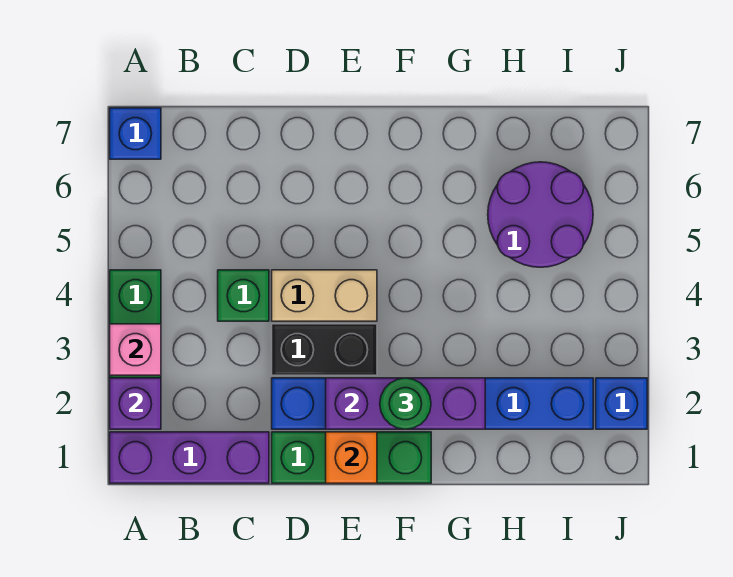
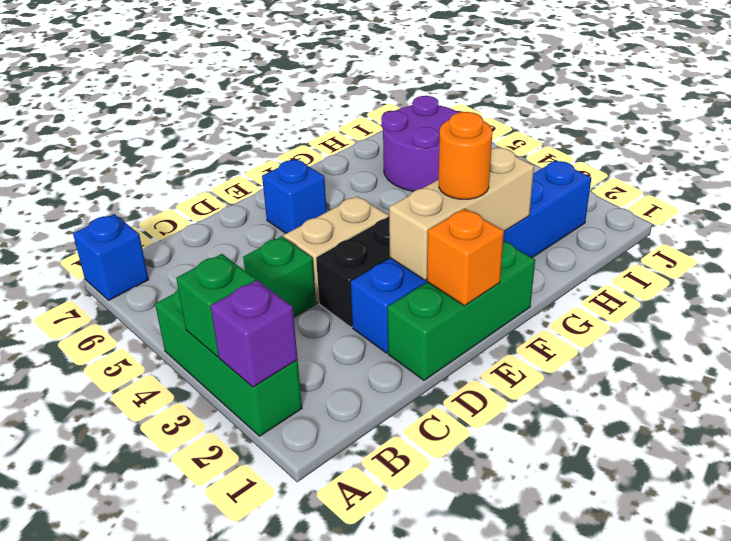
purple brick A1:C1 level 1 -> none
pink brick A3 level 2 -> green brick A3 level 2
purple brick E2:G2 level 2 -> tan brick E2:G2 level 2
green round brick F2 level 3 -> orange round brick F2 level 3
blue brick J2 level 1 -> blue brick E6 level 1

